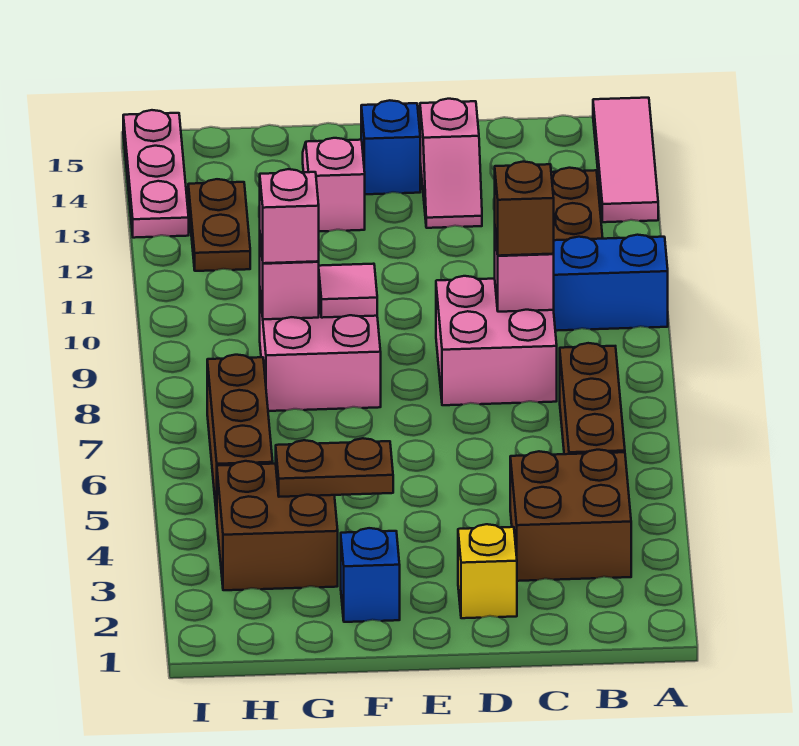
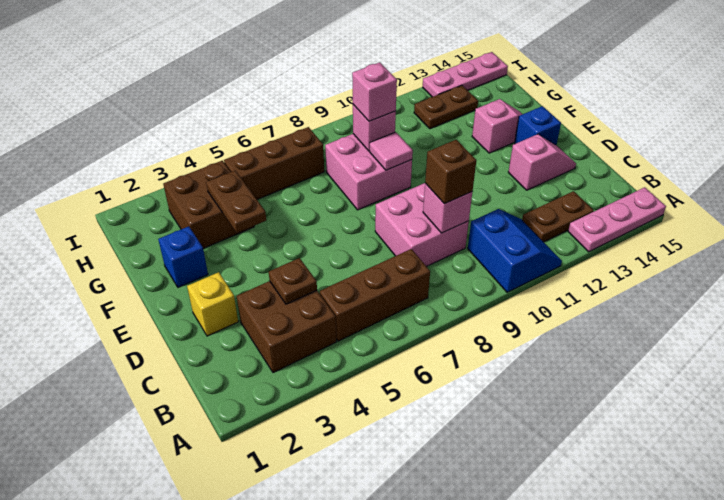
pink tile A13:A15 level 1 -> pink plate A13:A15 level 1
none -> brown plate C4 level 2
pink slope D13:D14 level 1 top 14 -> pink slope D13:D14 level 1 top 13

